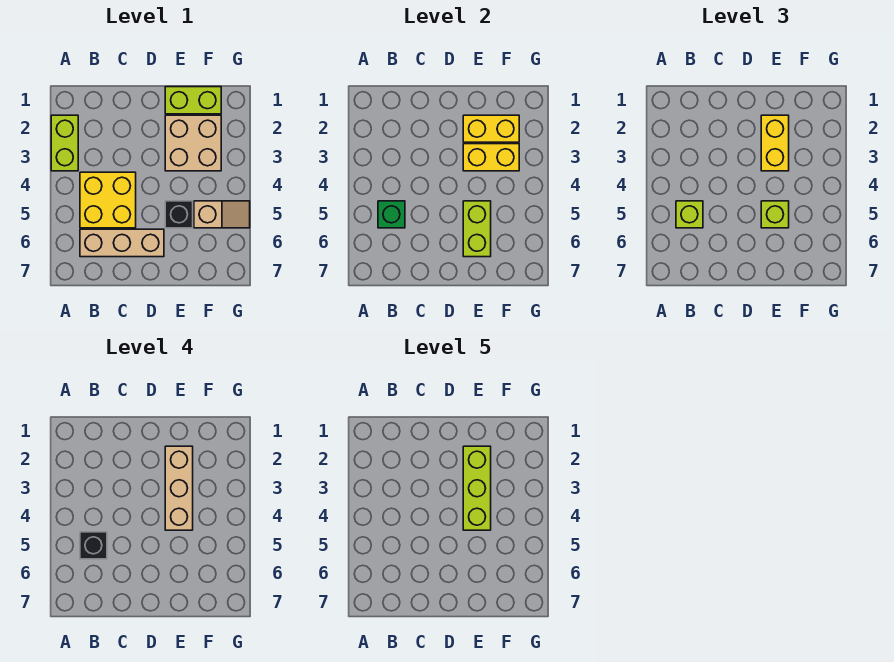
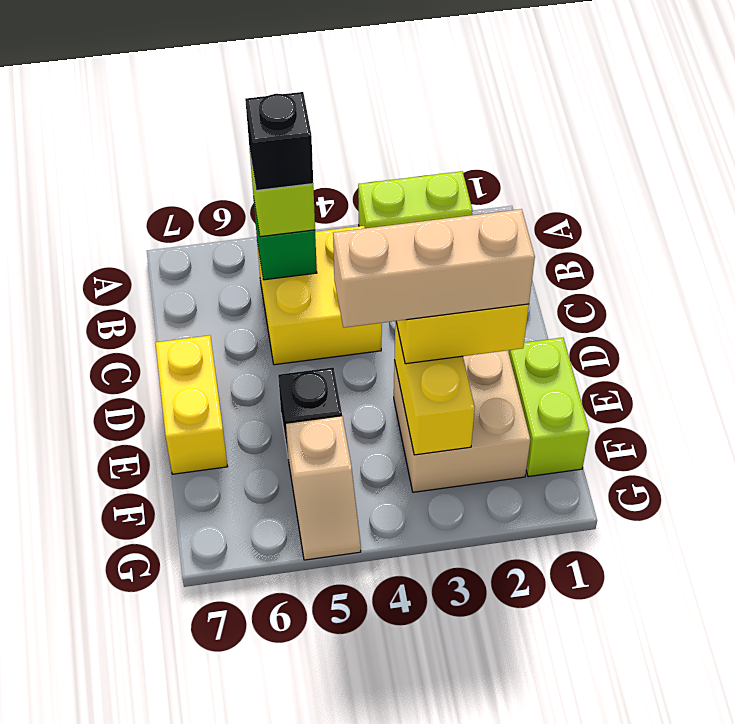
tan brick B6:D6 level 1 -> none
yellow brick E2:F2 level 2 -> yellow brick D7:E7 level 1
lime brick E2:E4 level 5 -> none
lime brick E5:E6 level 2 -> none
lime brick E5 level 3 -> none

